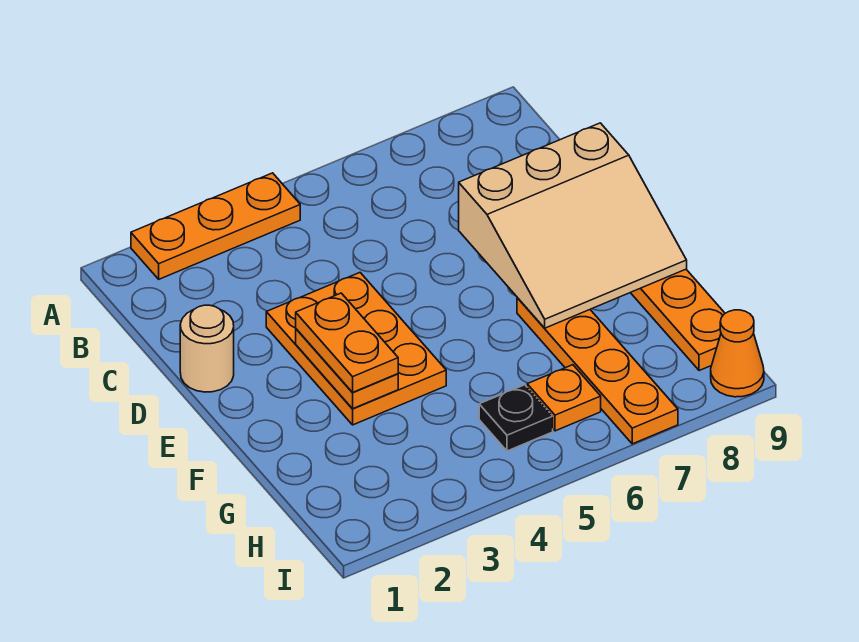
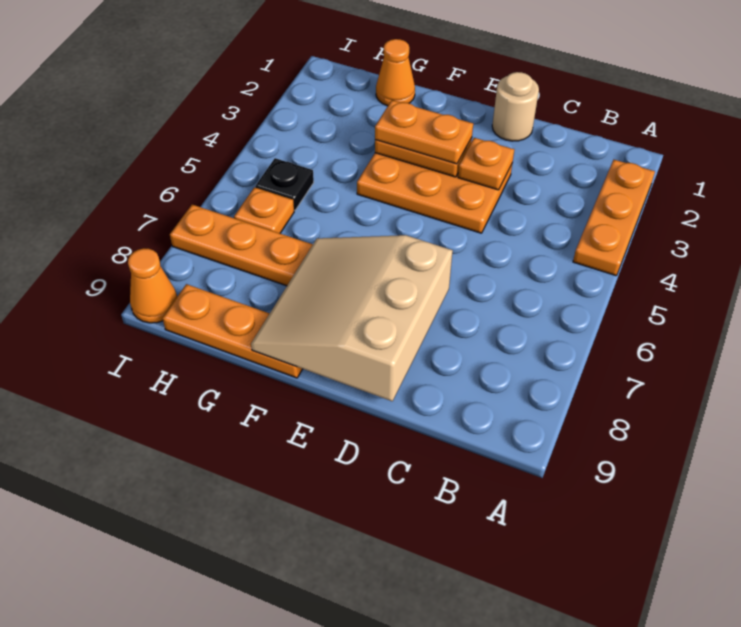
none -> orange plate D3 level 2
none -> orange cone G1 level 1

